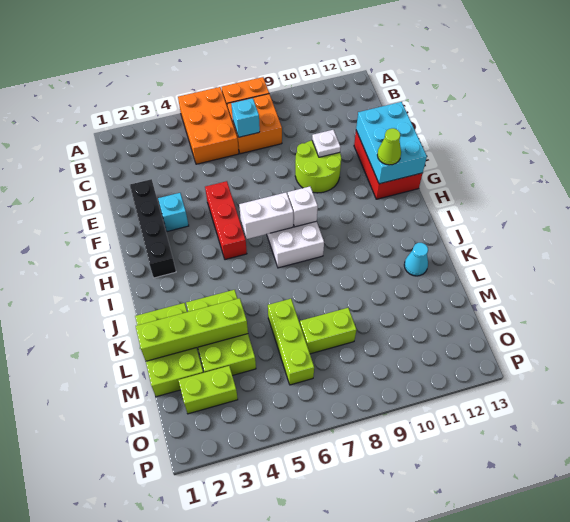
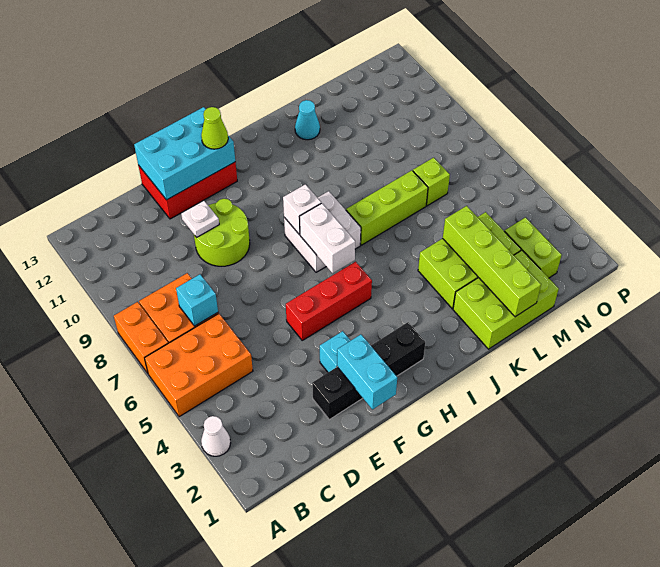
none -> white cone A3 level 1
none -> cyan brick F1:F2 level 2
lime brick L6:N6 level 1 -> lime brick J7:L7 level 1
lime brick M7:M8 level 1 -> lime brick M7 level 1

